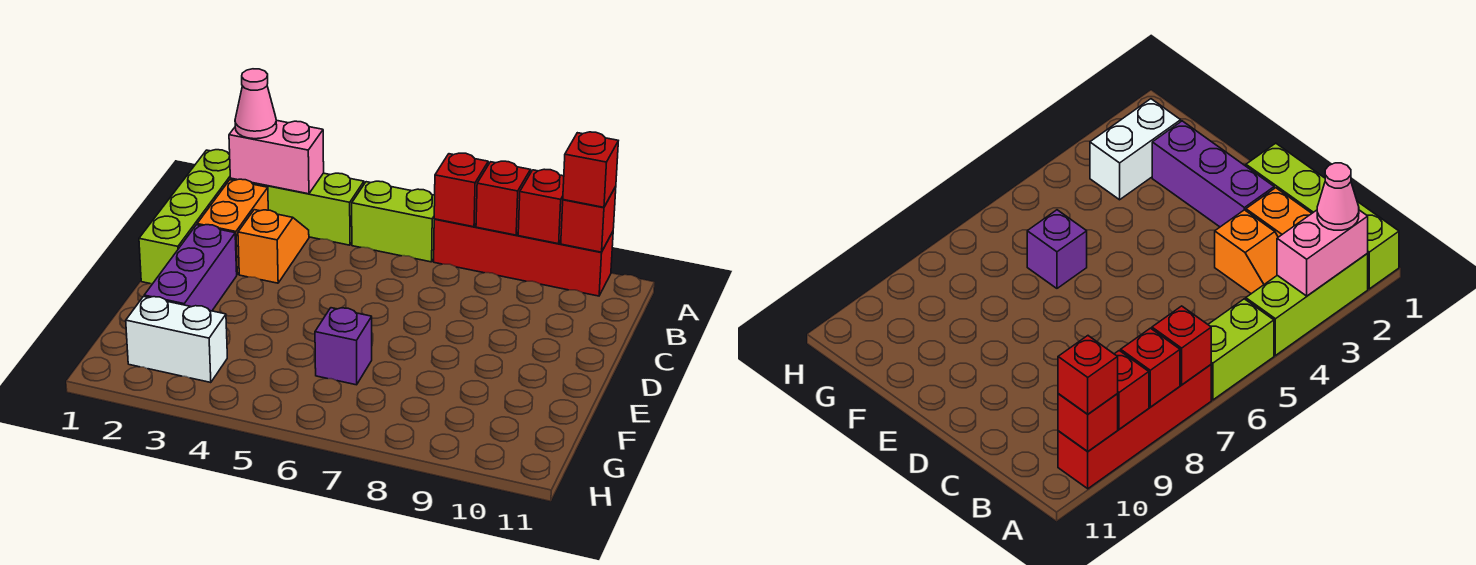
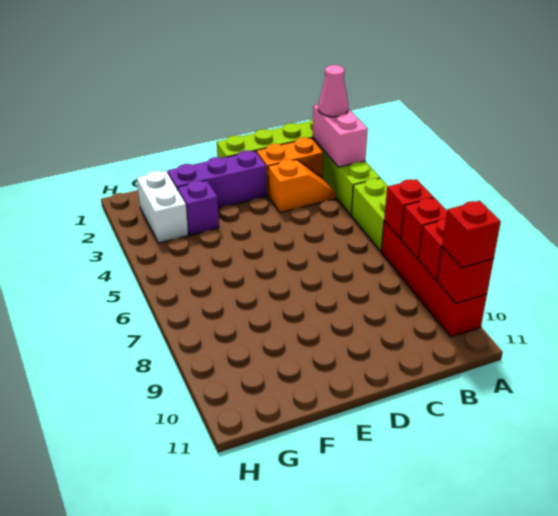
purple brick F6 level 1 -> purple brick F3 level 1

